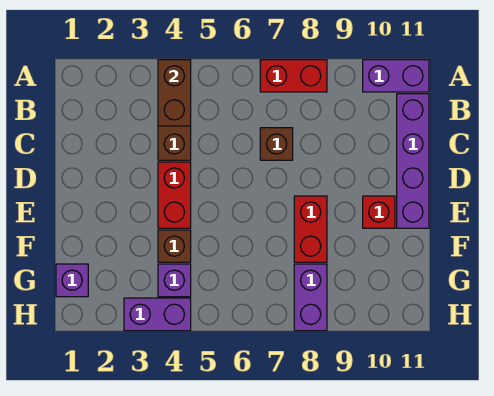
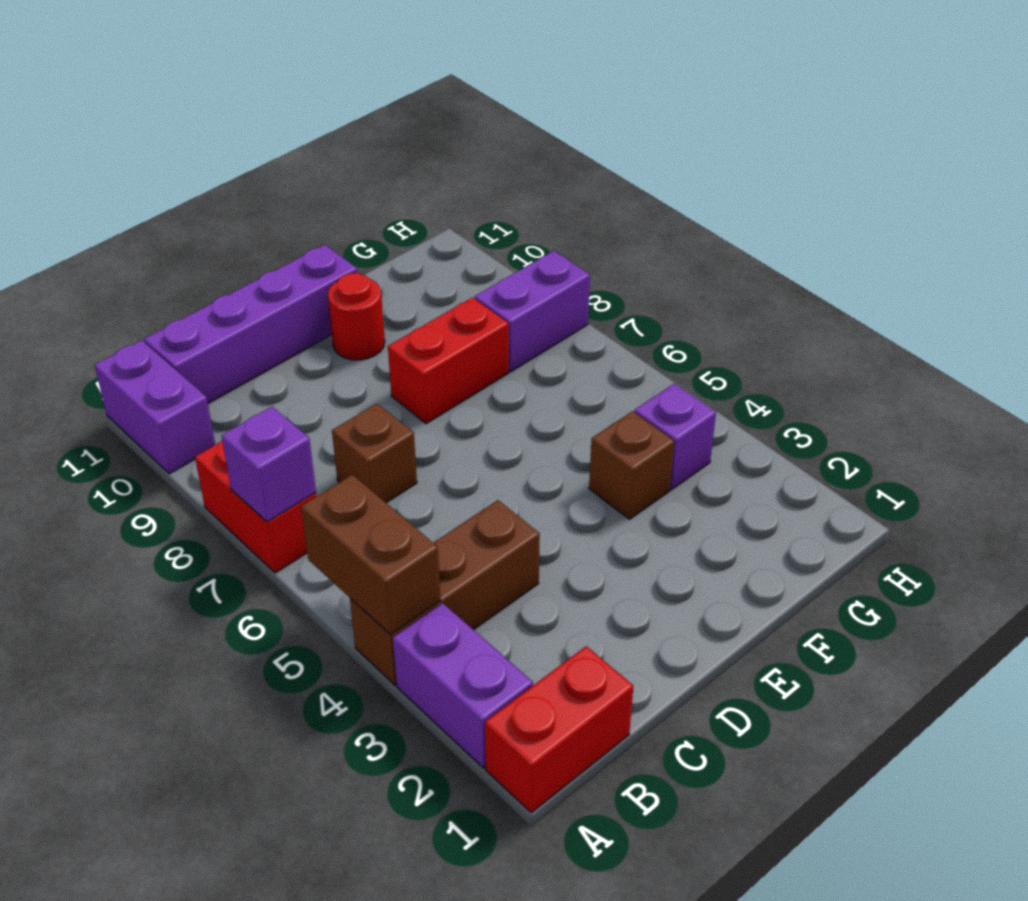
brown brick A4:B4 level 2 -> brown brick A4:A5 level 2
red brick D4:E4 level 1 -> red brick A1:B1 level 1
red brick E10 level 1 -> red round brick E10 level 1
purple brick G1 level 1 -> purple brick A7 level 2
purple brick H3:H4 level 1 -> purple brick A2:A3 level 1

